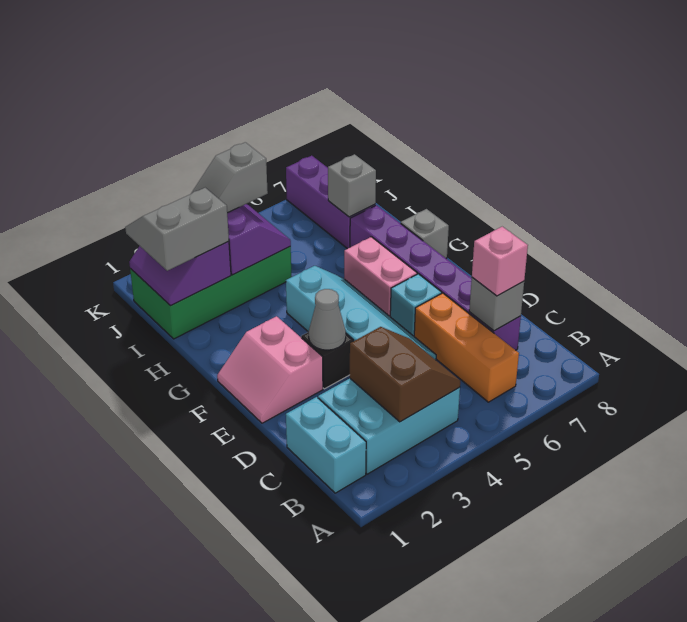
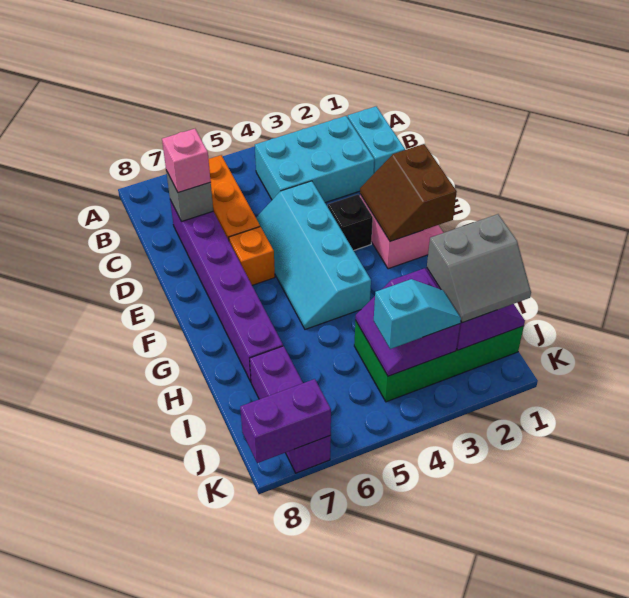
brown slope B3:C4 level 2 top 3 -> brown slope E1:F2 level 2 top 1
grey cone E3 level 2 -> none
cyan brick E6 level 1 -> orange brick E6 level 1
pink brick F6:G6 level 1 -> none
grey brick G8 level 1 -> none
grey brick I7 level 2 -> none
grey slope J3:J4 level 3 top 4 -> cyan slope J3:J4 level 3 top 4
none -> purple brick K7:K8 level 2

